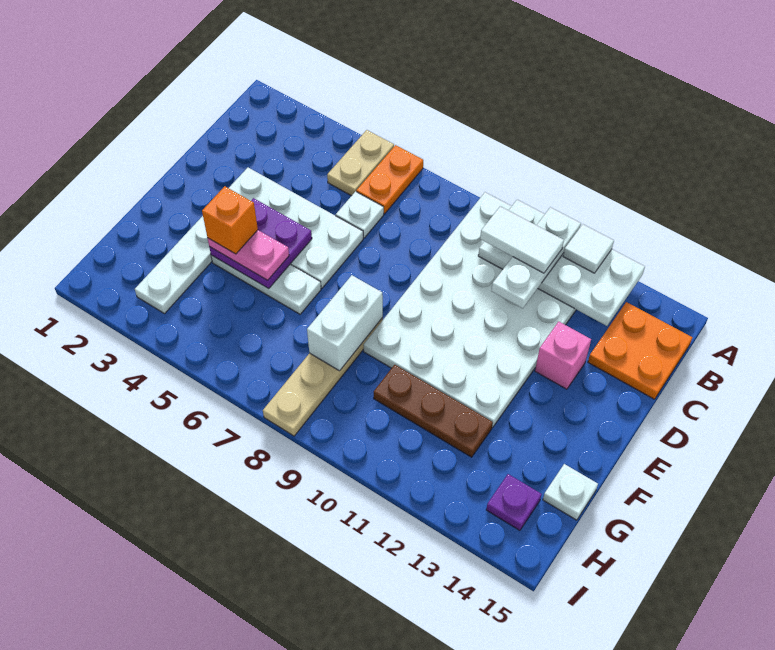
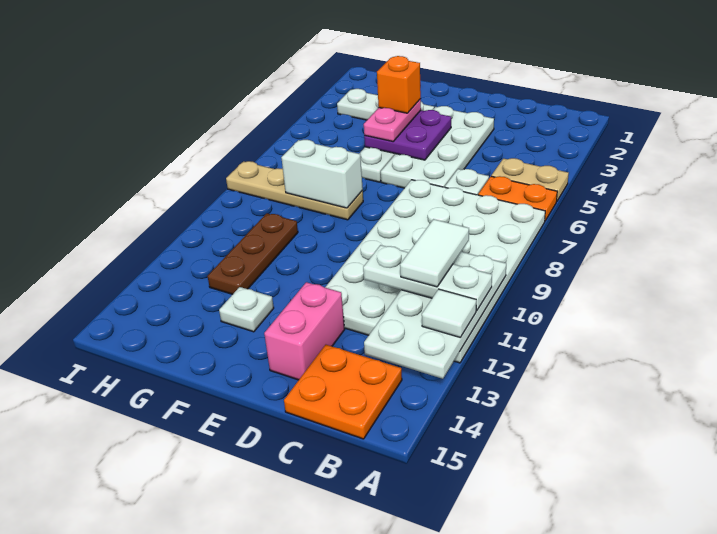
white plate A9:F12 level 1 -> white plate A7:D12 level 1
pink brick D13 level 1 -> pink brick D13:D14 level 1
white plate G15 level 1 -> white plate F13 level 1
purple plate H14 level 1 -> none

